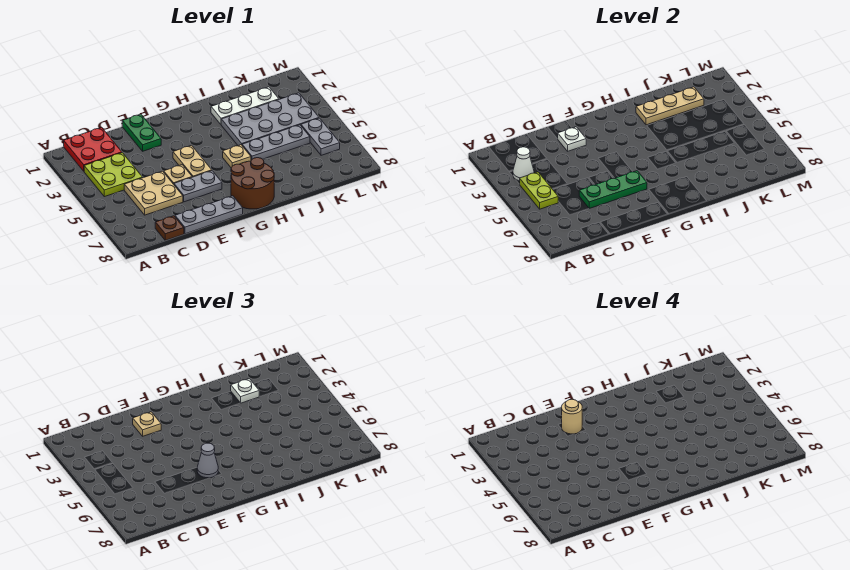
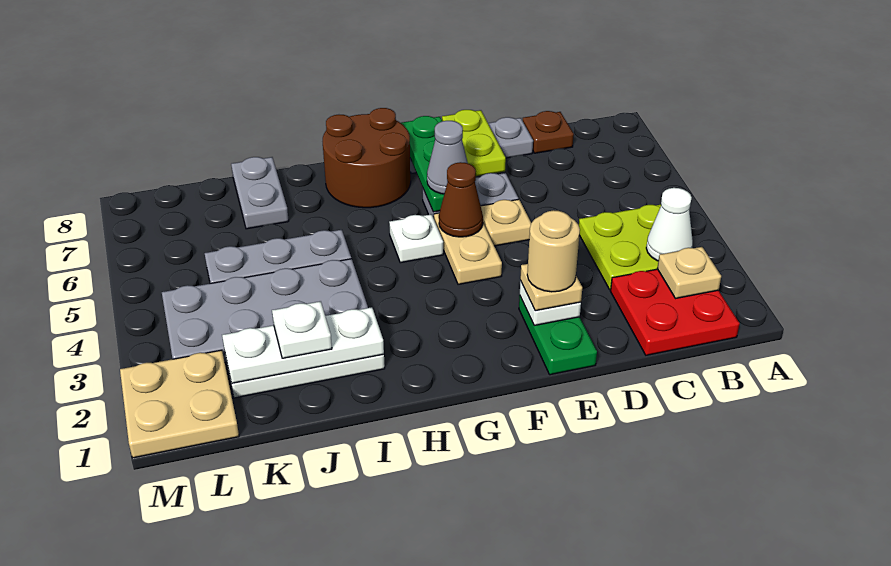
lime plate B4:B5 level 2 -> lime plate E7:E8 level 2
tan plate C5:D6 level 1 -> tan plate L1:M2 level 1
green plate D6:F6 level 2 -> green plate F6:F8 level 2
none -> brown cone F5 level 2
none -> white plate G5 level 1
tan plate H5 level 1 -> tan plate B2 level 2
tan plate I2:K2 level 2 -> white plate I2:K2 level 2
grey plate L5:L6 level 1 -> grey plate J7:J8 level 1

